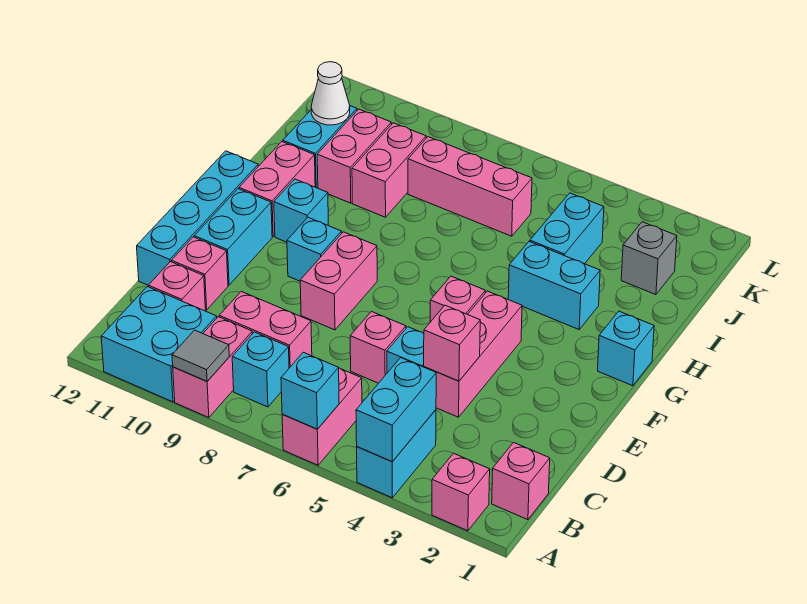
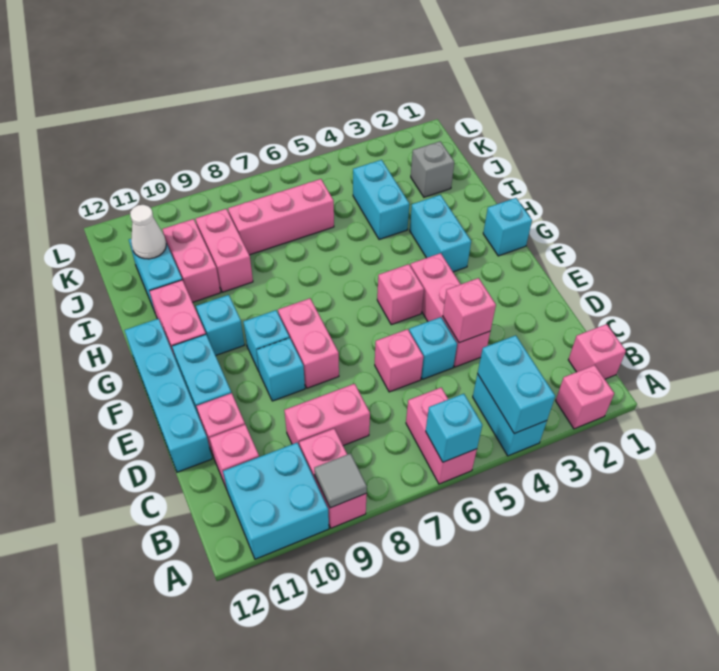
cyan brick B8 level 1 -> cyan brick E9 level 1
cyan brick H3:H4 level 1 -> cyan brick G3:H3 level 1

